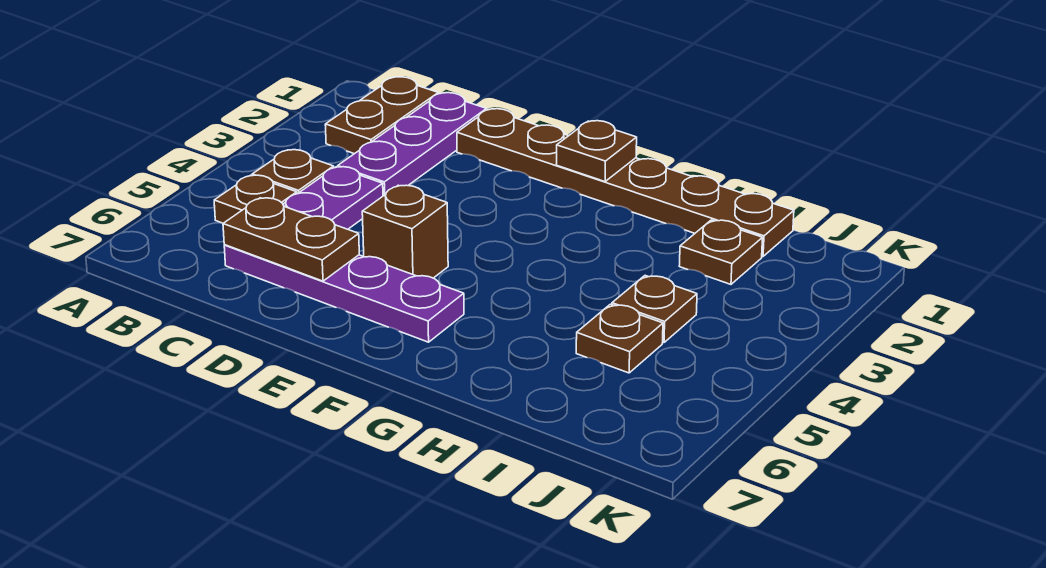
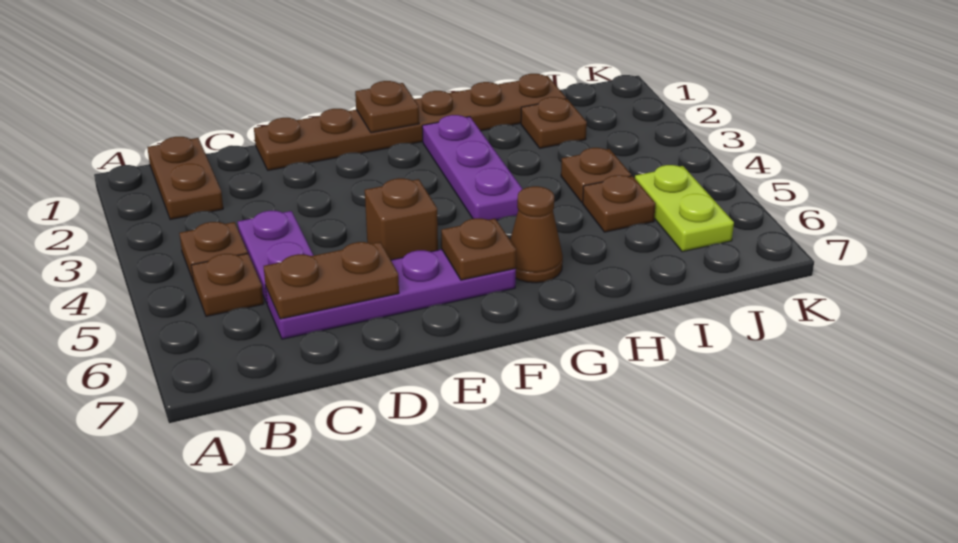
purple plate C1:C3 level 1 -> purple plate G2:G4 level 1
none -> brown plate F6 level 2
none -> brown cone G6 level 1
none -> lime plate J5:J6 level 1

